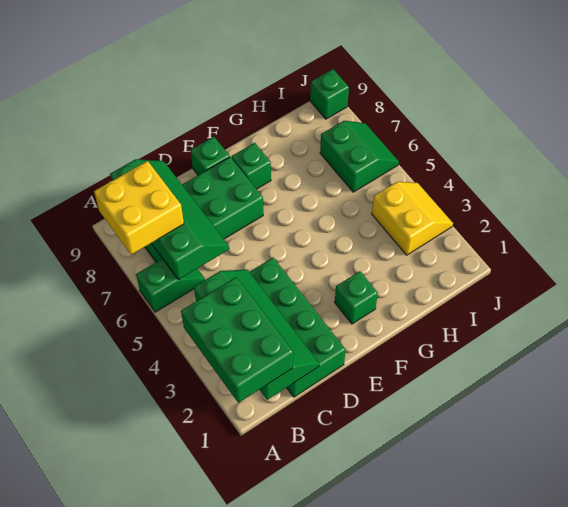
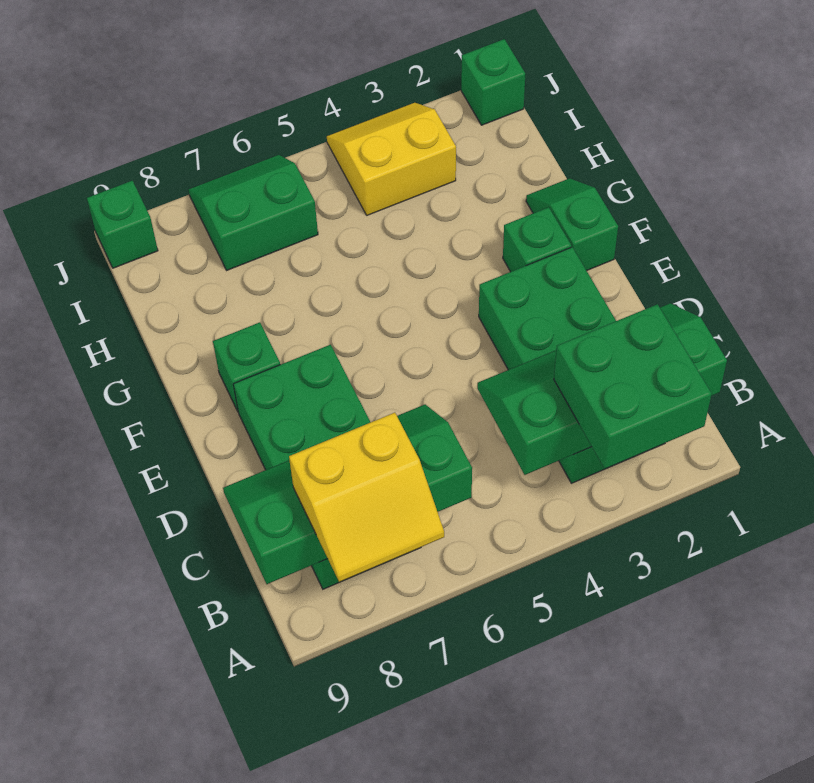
green brick A1:B3 level 3 -> green brick A2:B3 level 3
green slope A6:B6 level 1 top A -> green slope F1:G1 level 1 top F
yellow brick A7:B8 level 3 -> yellow slope A7:B8 level 3 top B
green brick C1:D4 level 1 -> green brick B2:E3 level 1
green brick E9 level 1 -> green brick J1 level 1

